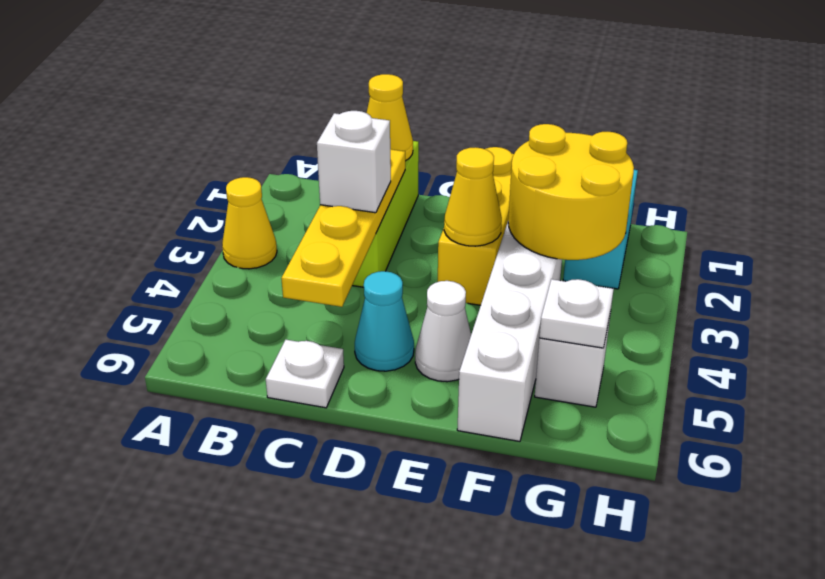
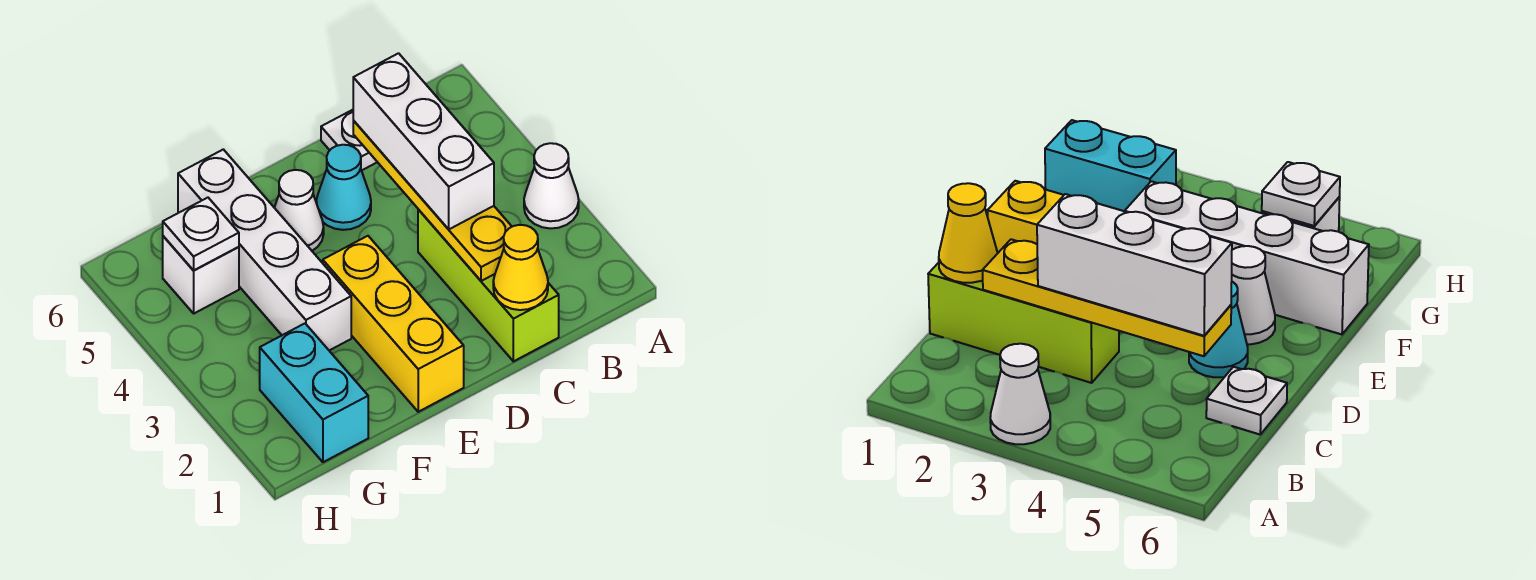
yellow cone A3 level 1 -> white cone A3 level 1
white brick C3 level 3 -> white brick C3:C5 level 3
yellow cone E3 level 2 -> none
yellow round brick F2:G3 level 2 -> none

